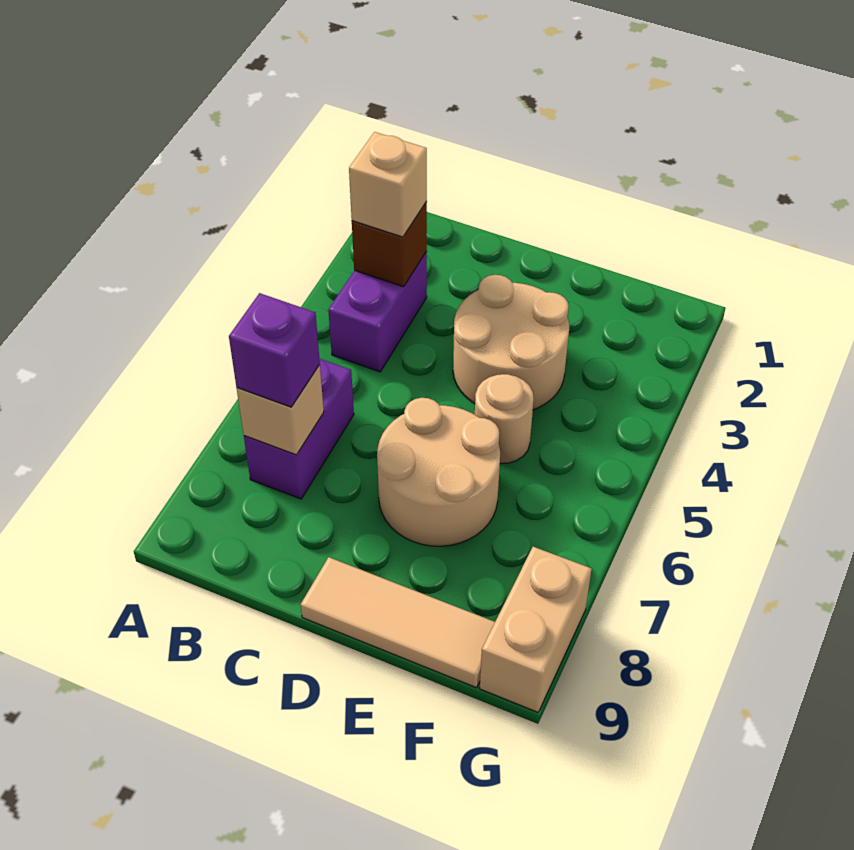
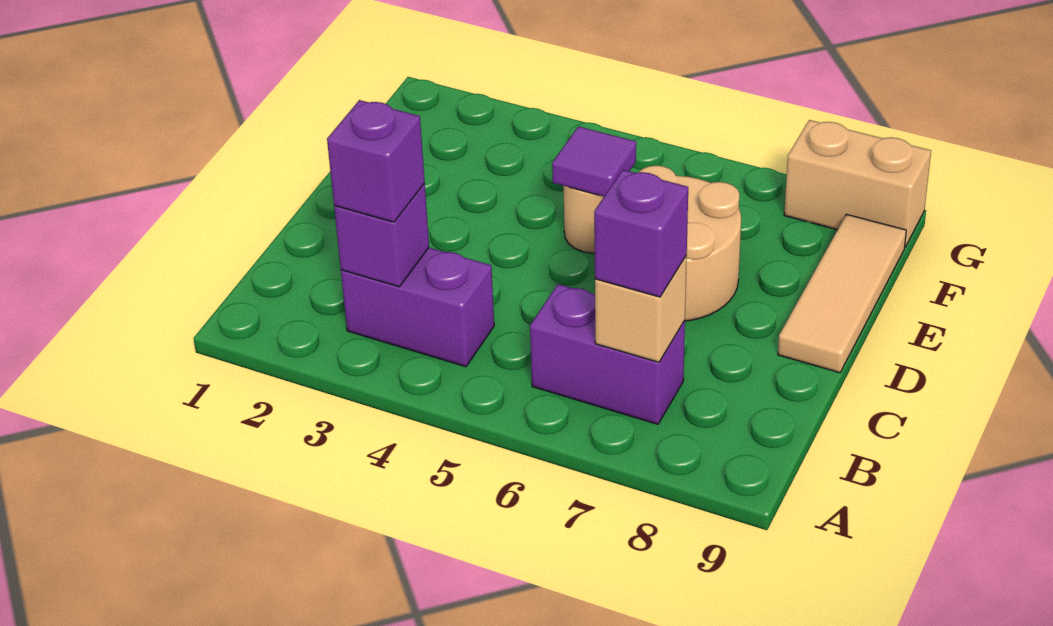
brown brick B3 level 2 -> purple brick B3 level 2
tan brick B3 level 3 -> purple brick B3 level 3
tan round brick D3:E4 level 1 -> none
none -> purple tile E5 level 2

